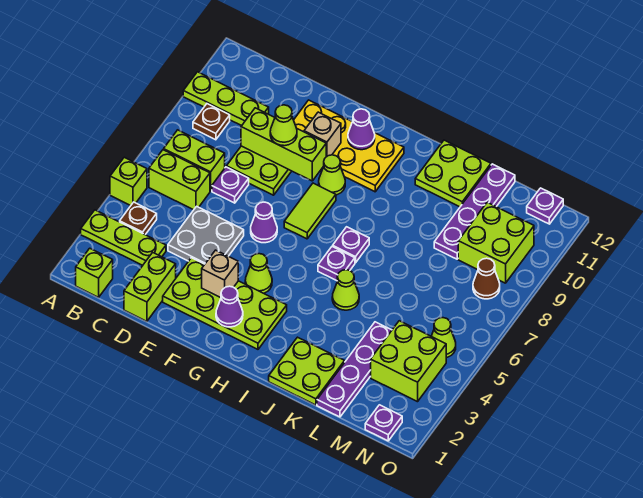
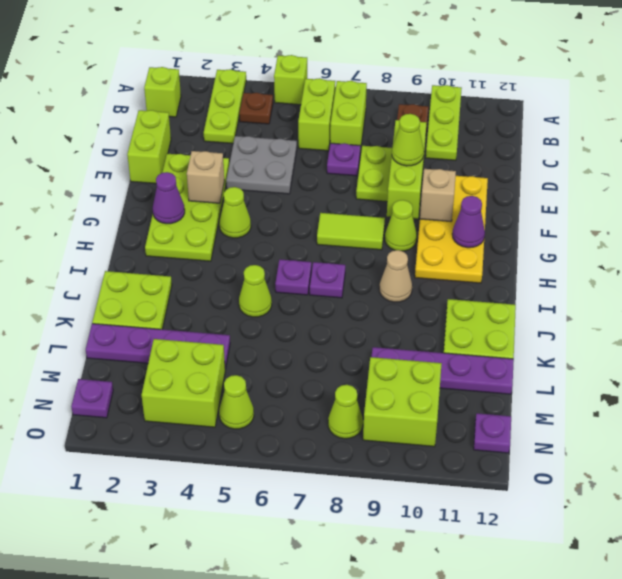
lime brick D1:D2 level 1 -> lime brick D1:E1 level 1
purple cone F6 level 1 -> none
none -> tan cone I9 level 1
brown cone N8 level 1 -> lime cone N8 level 1

